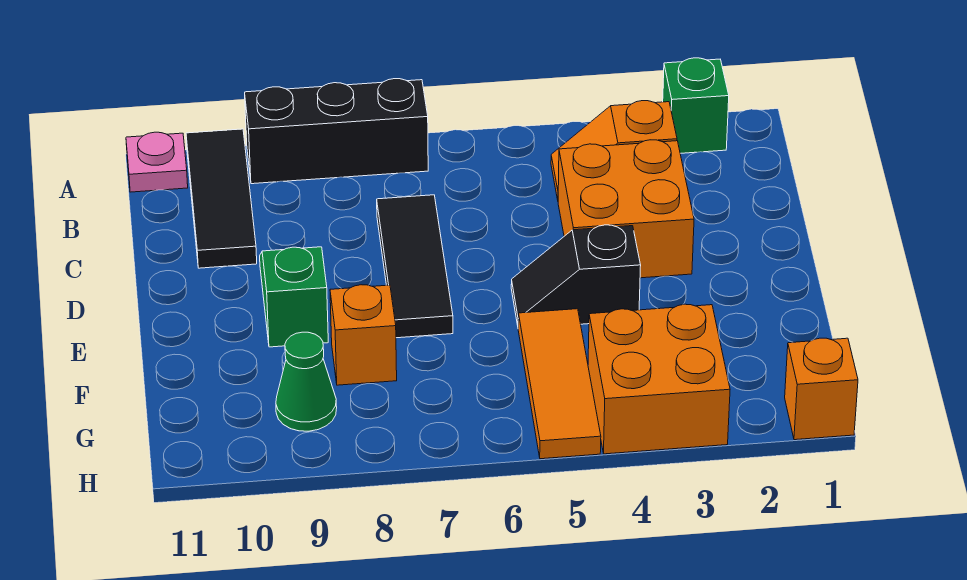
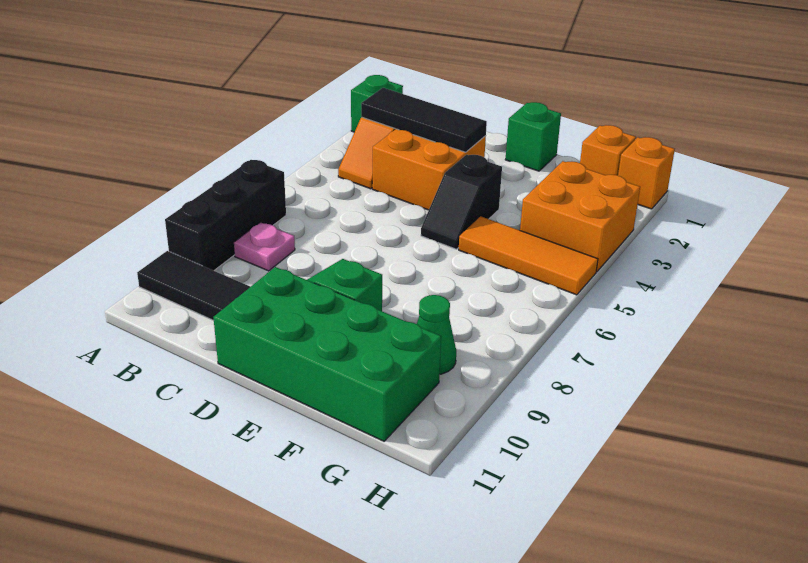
pink plate A11 level 1 -> pink plate B8 level 1
black tile C7:E7 level 1 -> black tile B3:D3 level 2
none -> green brick D10:G11 level 1
none -> green brick E1 level 1
orange brick F8 level 1 -> orange brick G1 level 1

